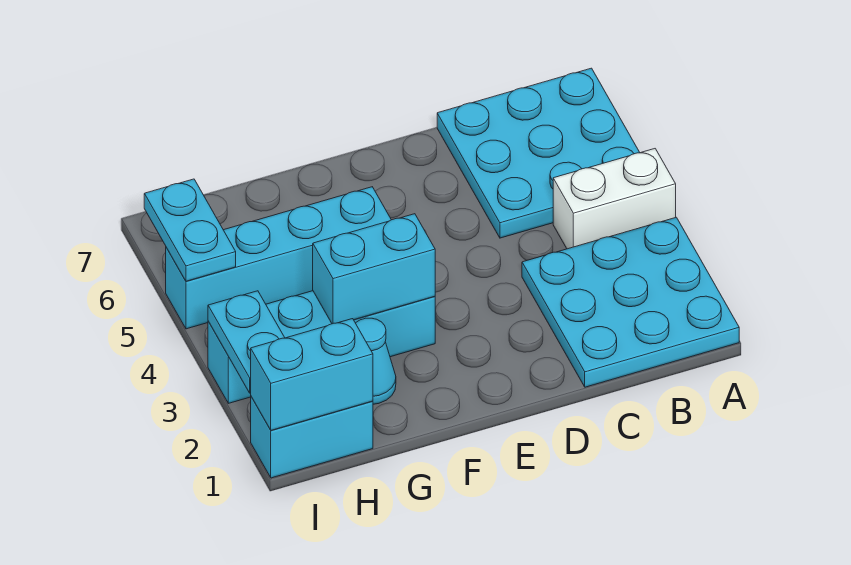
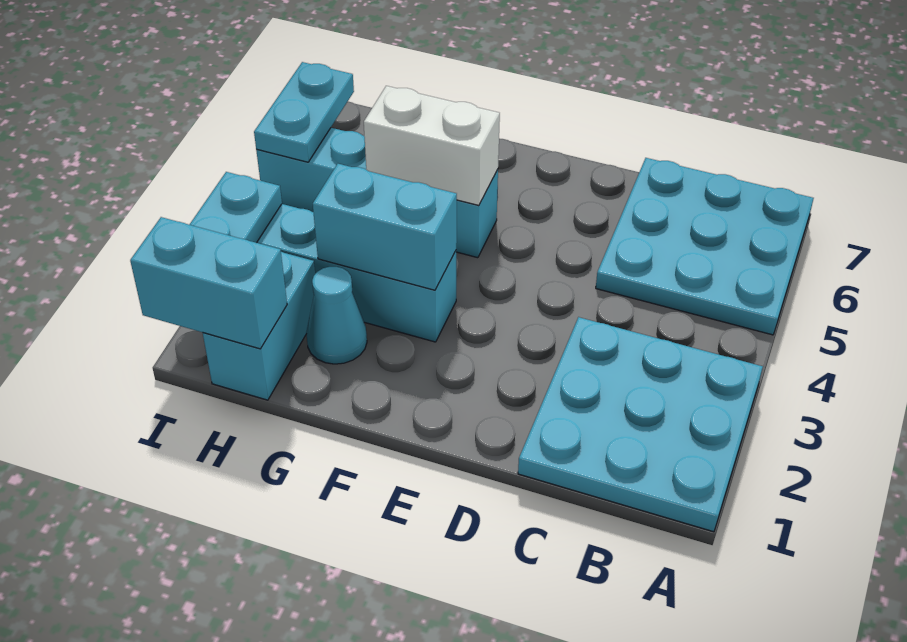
white brick A4:B4 level 1 -> white brick F5:G5 level 2
cyan brick H1:I1 level 1 -> cyan brick H1:H2 level 1

